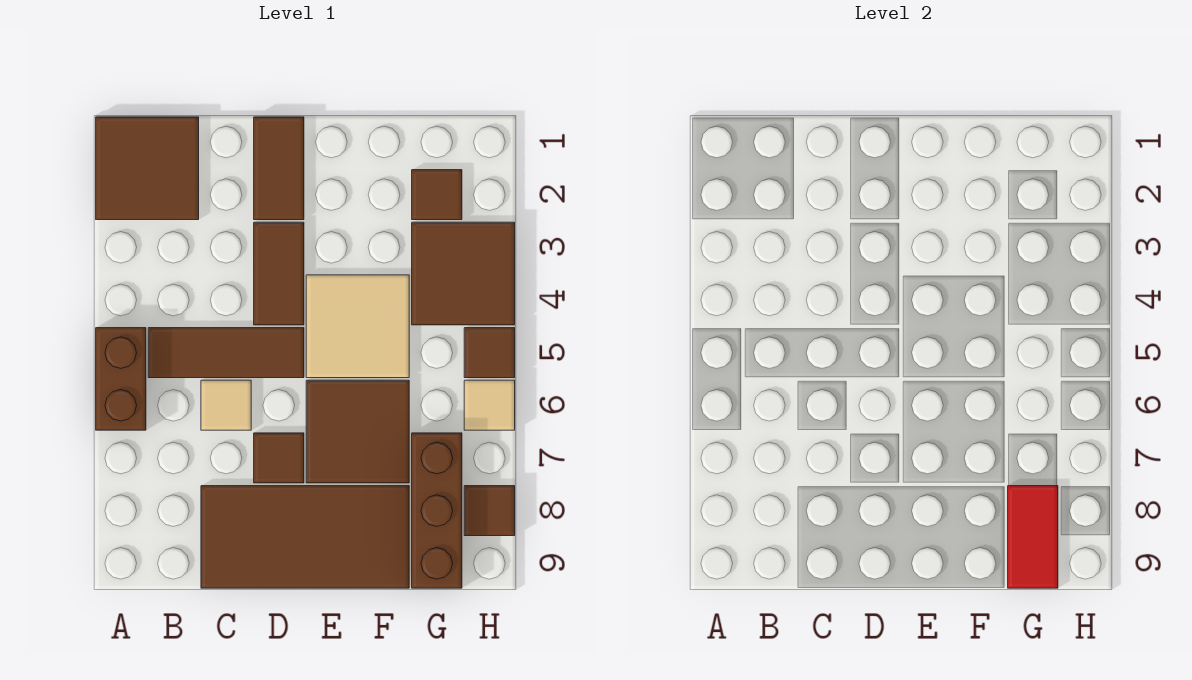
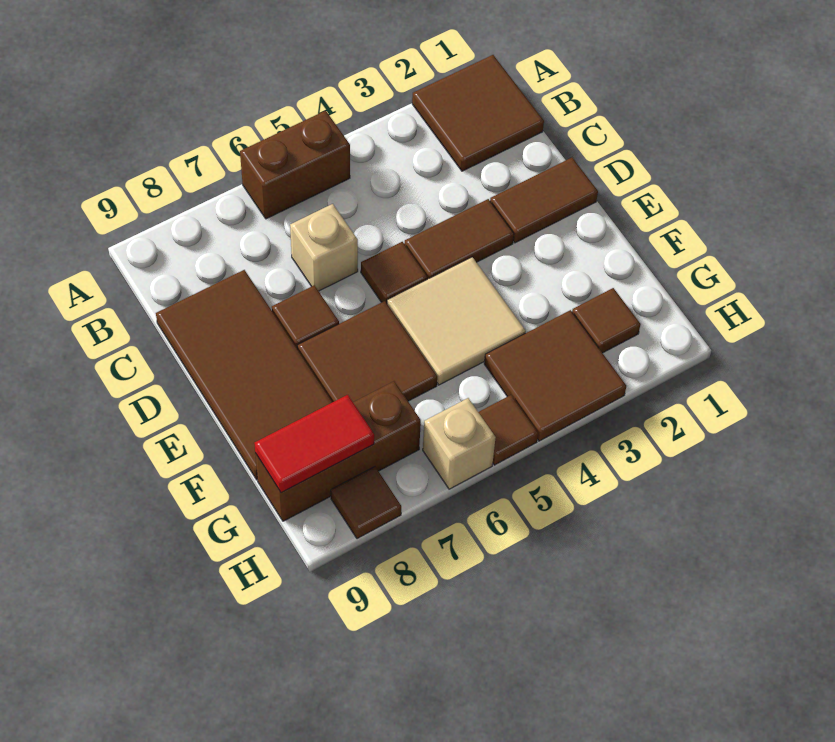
brown tile B5:D5 level 1 -> brown tile D5 level 1
tan tile C6 level 1 -> tan brick C6 level 1
tan tile H6 level 1 -> tan brick H6 level 1

